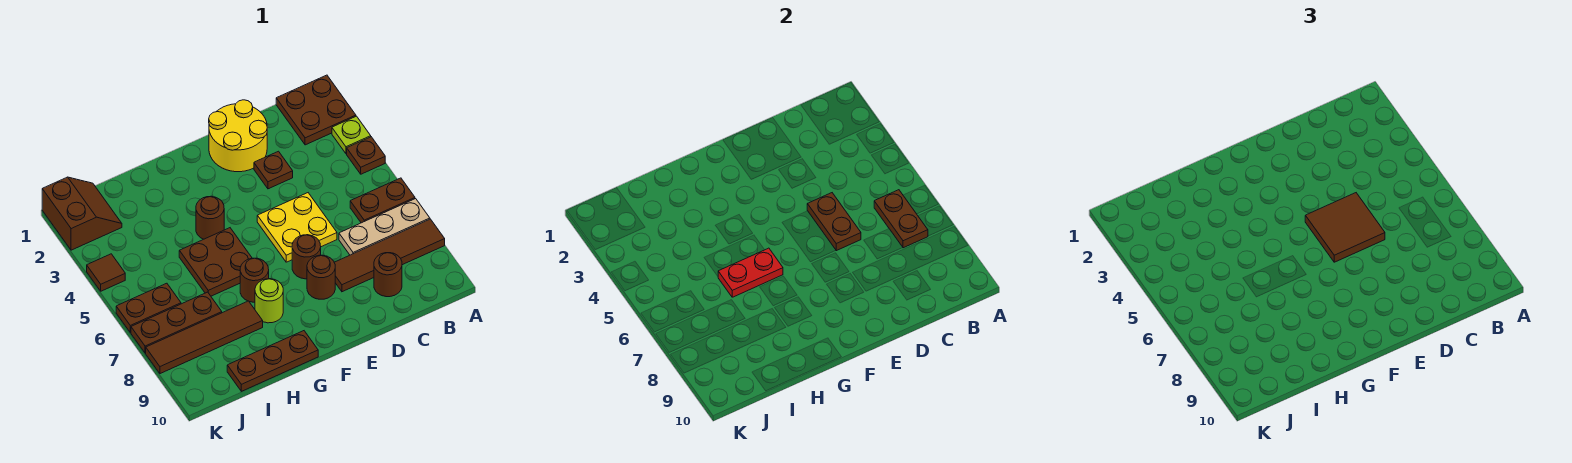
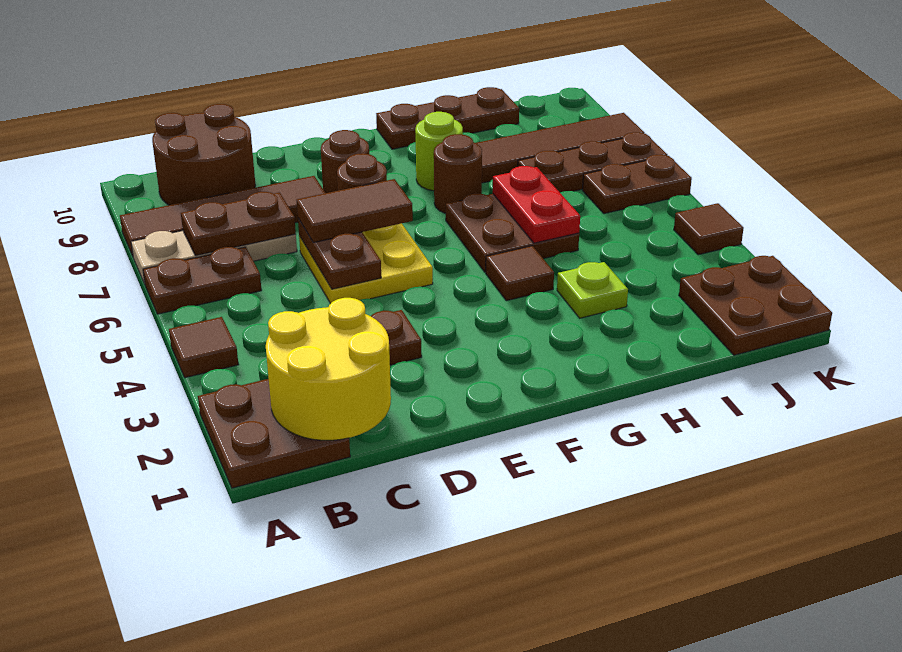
lime plate A3 level 1 -> lime plate H3 level 1
brown plate A4 level 1 -> brown tile A4 level 1
brown plate B6:B7 level 2 -> brown plate B7:C7 level 2
brown round brick C9 level 1 -> brown round brick B9:C10 level 1
yellow round brick D1:E2 level 1 -> yellow round brick B1:C2 level 2
brown tile D5:E6 level 3 -> brown tile D6:E6 level 3
brown round brick G4 level 1 -> brown tile G4 level 1
red plate G6:H6 level 2 -> red plate H5:H6 level 2
brown slope J1:K2 level 1 top K -> brown plate J1:K2 level 1

